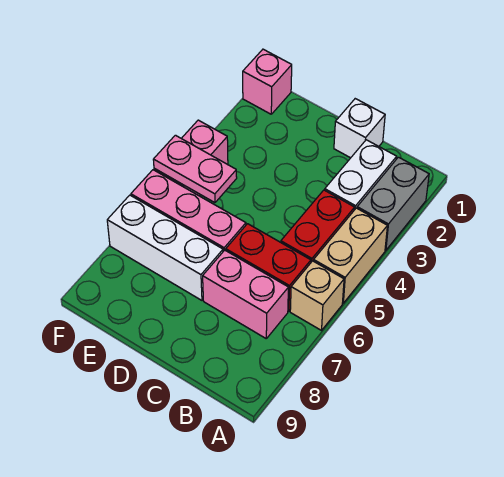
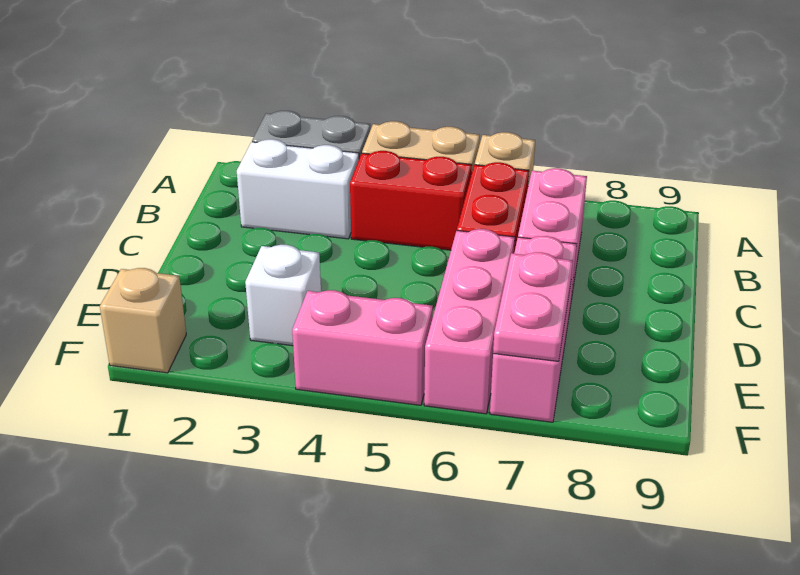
white brick C1 level 1 -> white brick E3 level 1
white brick D7:F7 level 1 -> pink brick D7:F7 level 1
pink plate E5:F5 level 2 -> pink plate E7:F7 level 2
pink brick F1 level 1 -> tan brick F1 level 1

